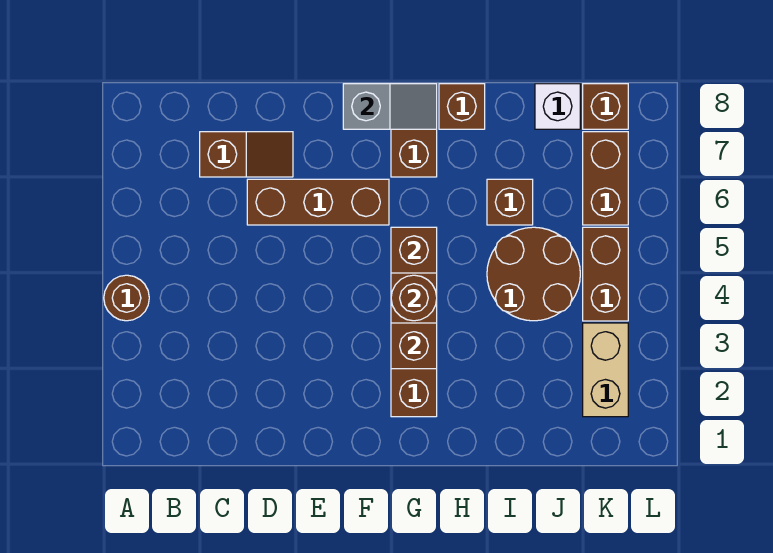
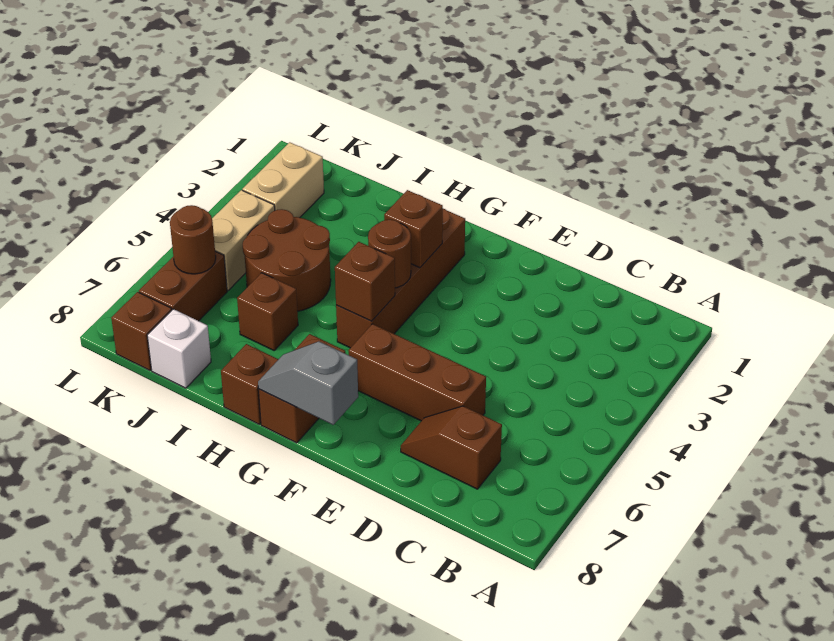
brown round brick A4 level 1 -> brown round brick K6 level 2
brown brick K4:K5 level 1 -> tan brick K4:K5 level 1

